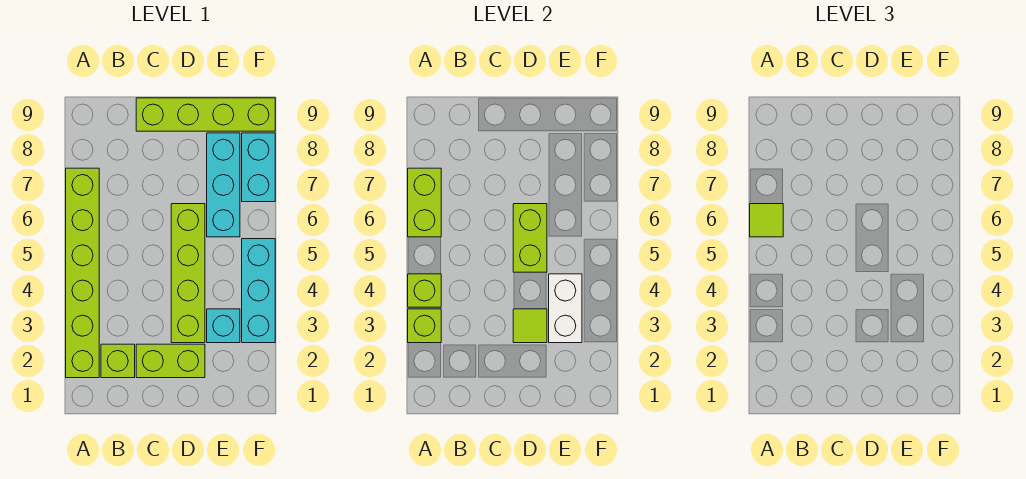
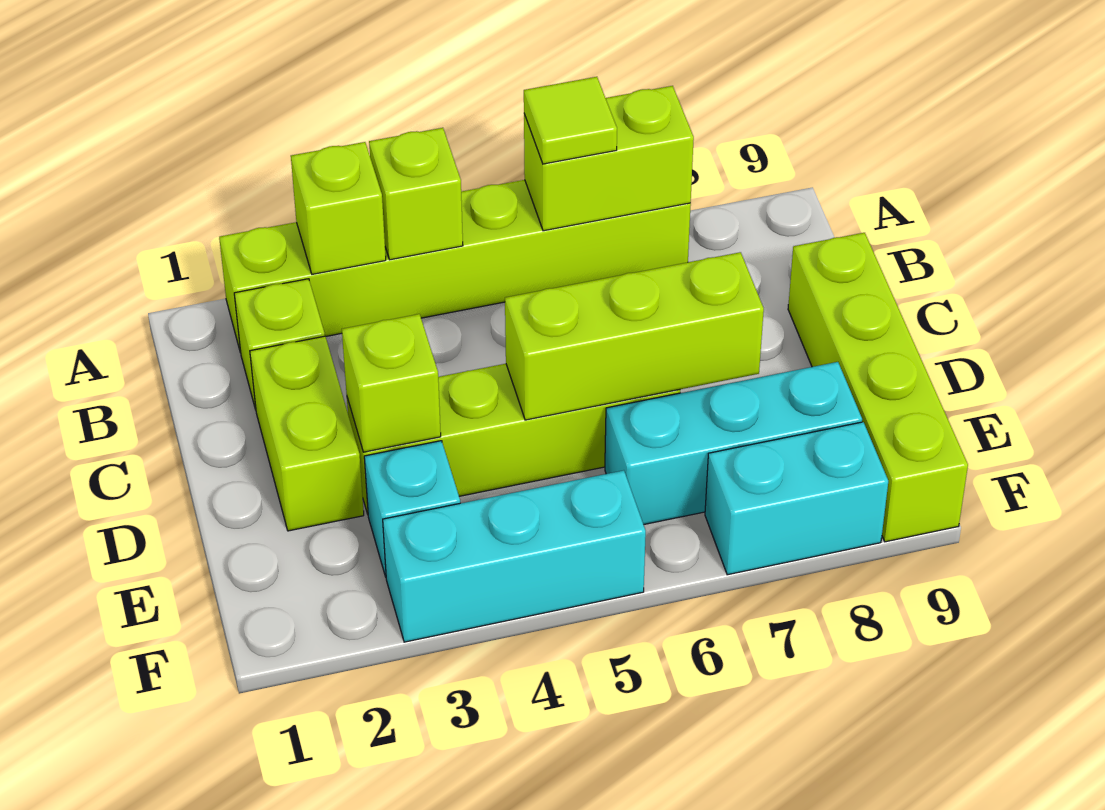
lime tile D3 level 2 -> lime brick D3 level 2
lime brick D5:D6 level 2 -> lime brick D5:D7 level 2
white brick E3:E4 level 2 -> none

